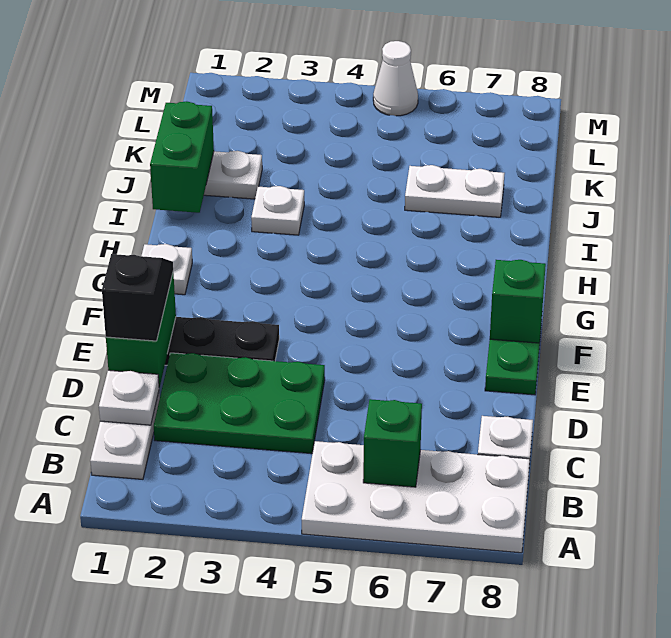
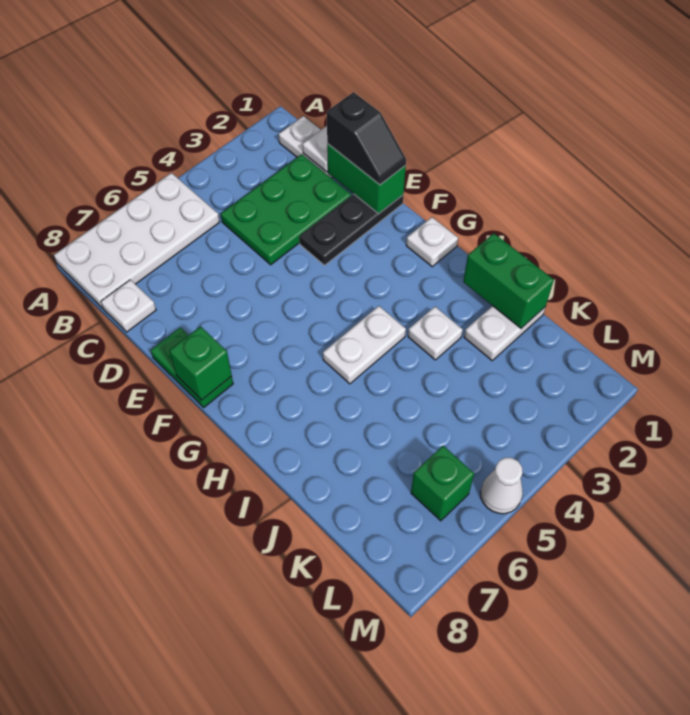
green brick B6 level 2 -> green brick L6 level 1
white plate J6:J7 level 1 -> white plate H4:H5 level 1

